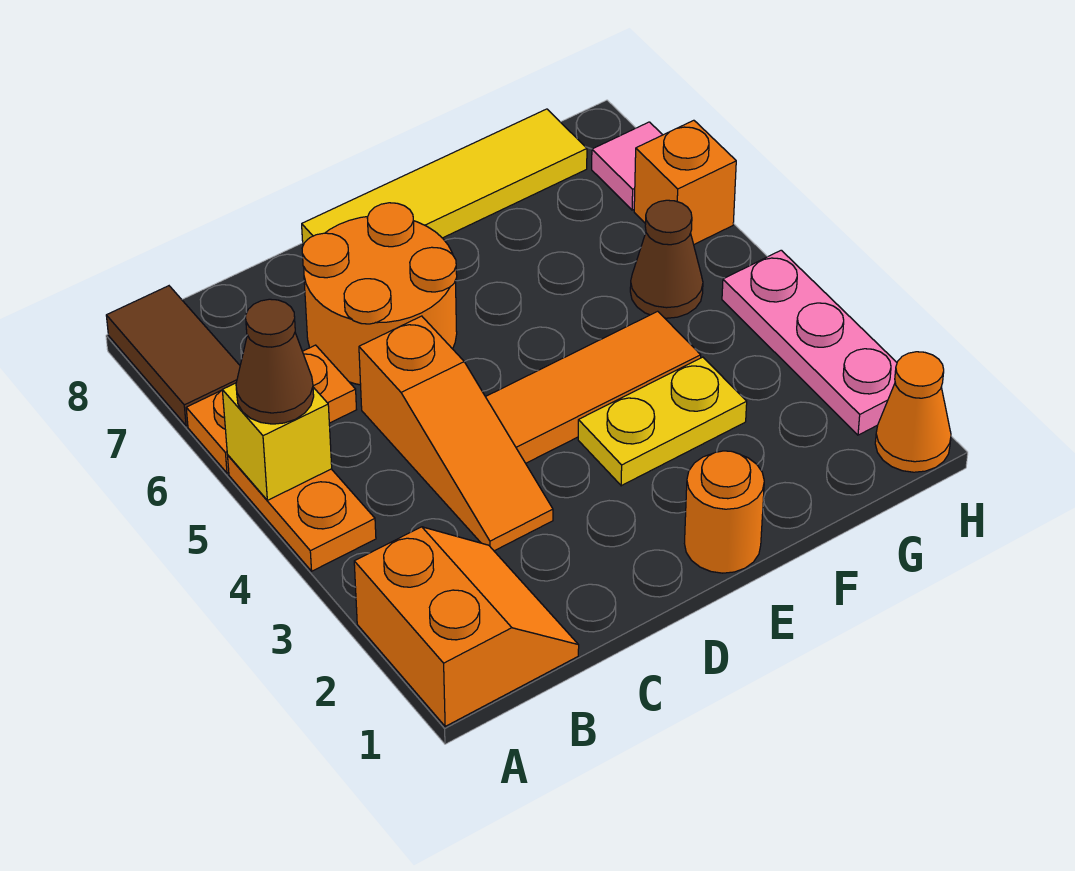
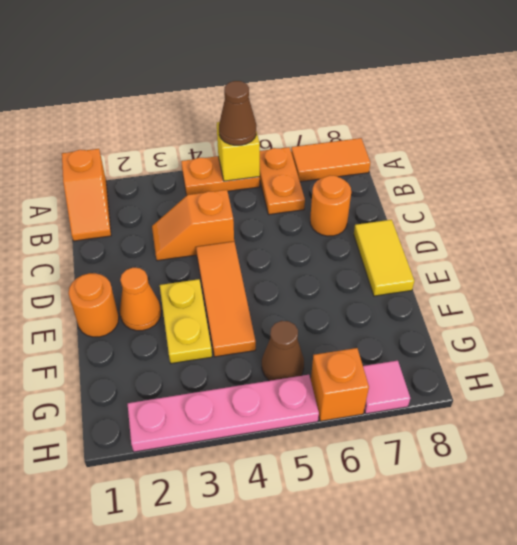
orange slope A1:B2 level 1 top A -> orange slope A1:B1 level 1 top A
brown tile A7:A8 level 1 -> orange tile A7:A8 level 1
orange slope C3:C5 level 1 top 5 -> orange slope C3:C4 level 1 top 4
orange round brick C6:D7 level 1 -> orange round brick C7 level 1
yellow tile D8:G8 level 1 -> yellow tile D8:E8 level 1
orange cone H1 level 1 -> orange cone E2 level 1
pink plate H2:H4 level 1 -> pink plate H2:H5 level 1

